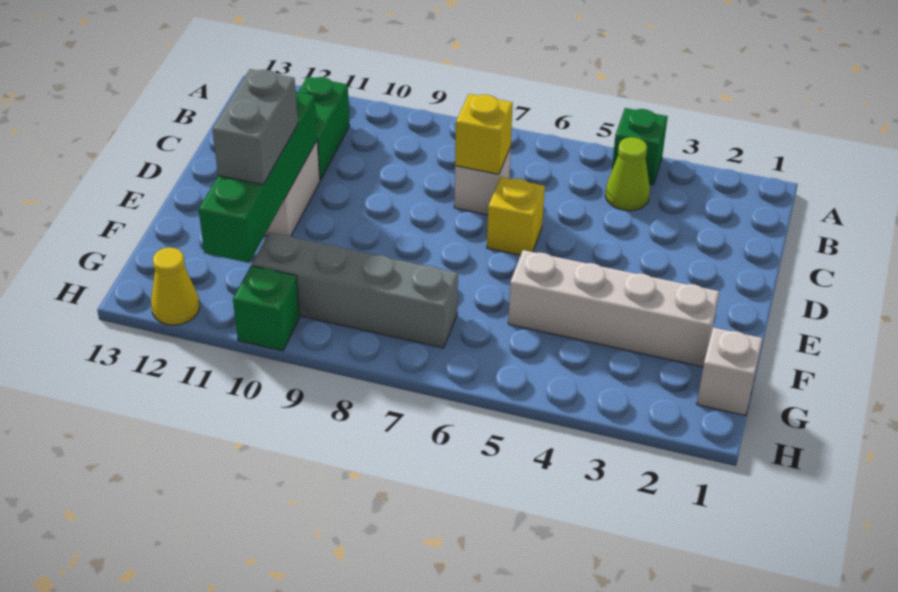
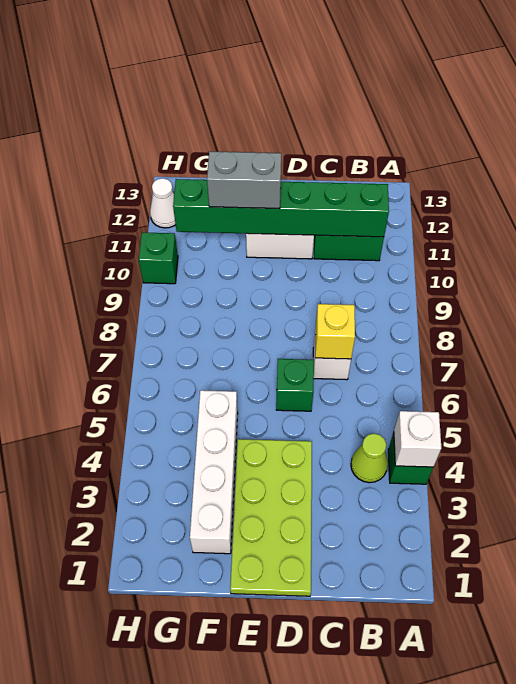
none -> lime plate D1:E4 level 1
yellow brick D6 level 1 -> green brick D6 level 1
green brick D11:G11 level 2 -> green brick B11:G11 level 2
white brick G1 level 1 -> white brick A4 level 2
grey brick G7:G10 level 1 -> none
yellow cone H12 level 1 -> white cone H12 level 1

